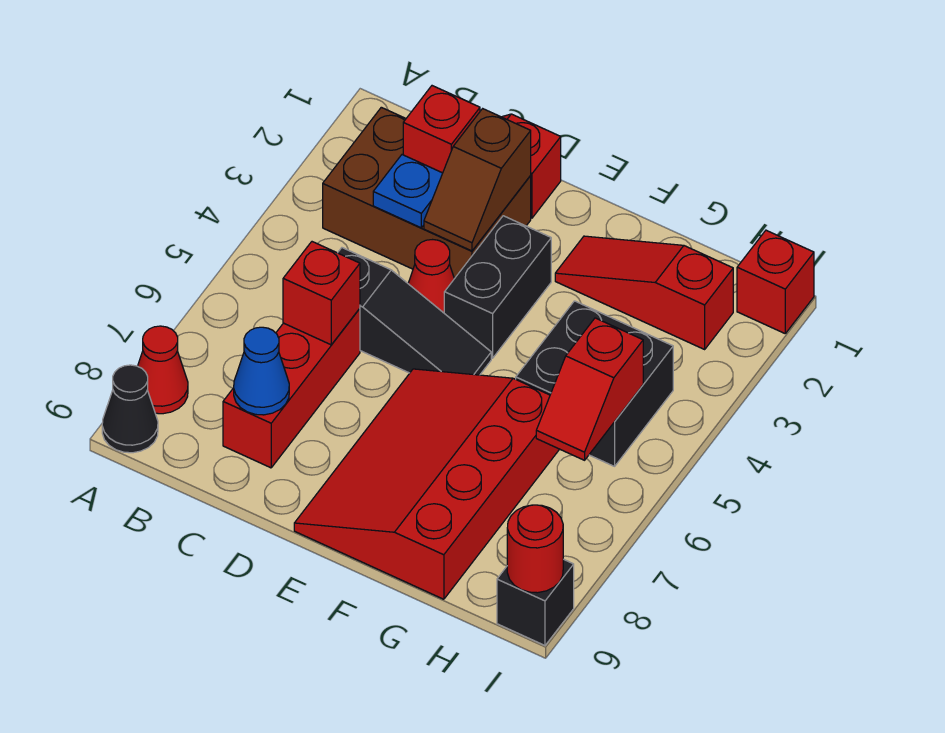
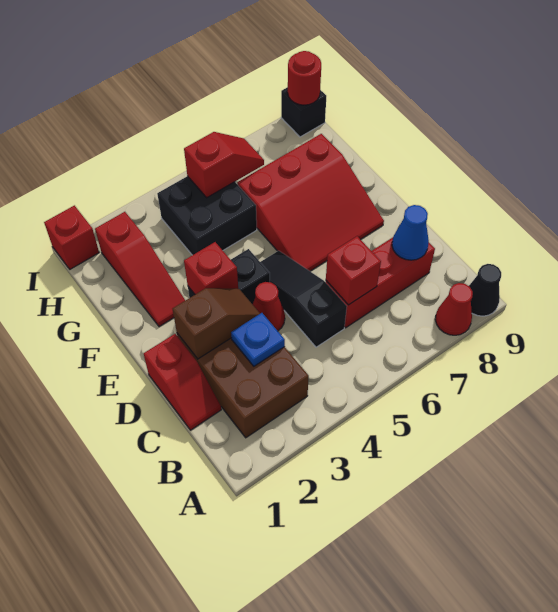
red brick C2 level 2 -> red brick E3 level 2
red slope E6:G9 level 1 top G -> red slope E6:G8 level 1 top G

